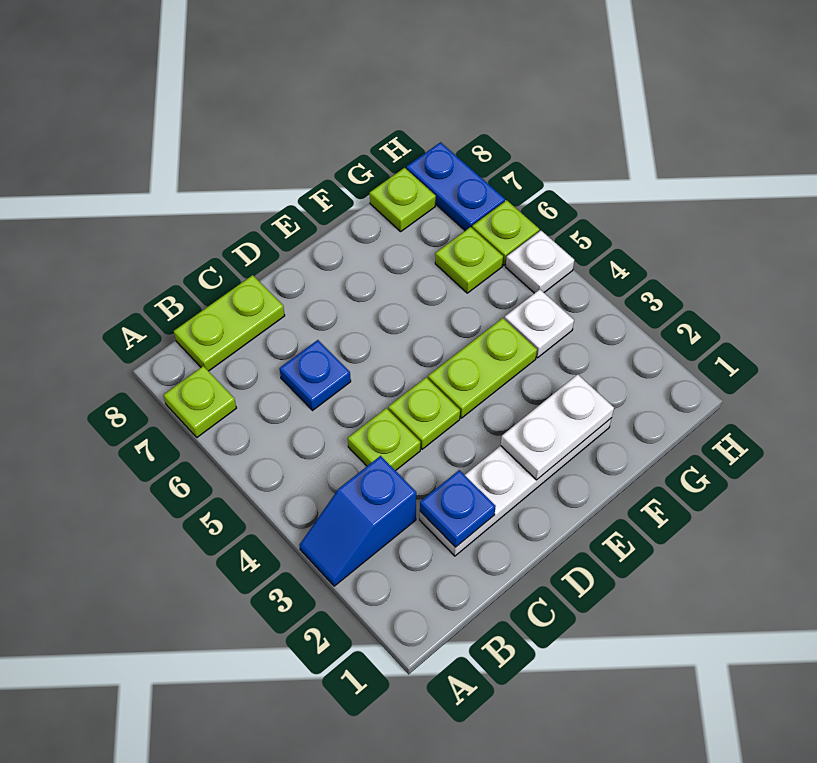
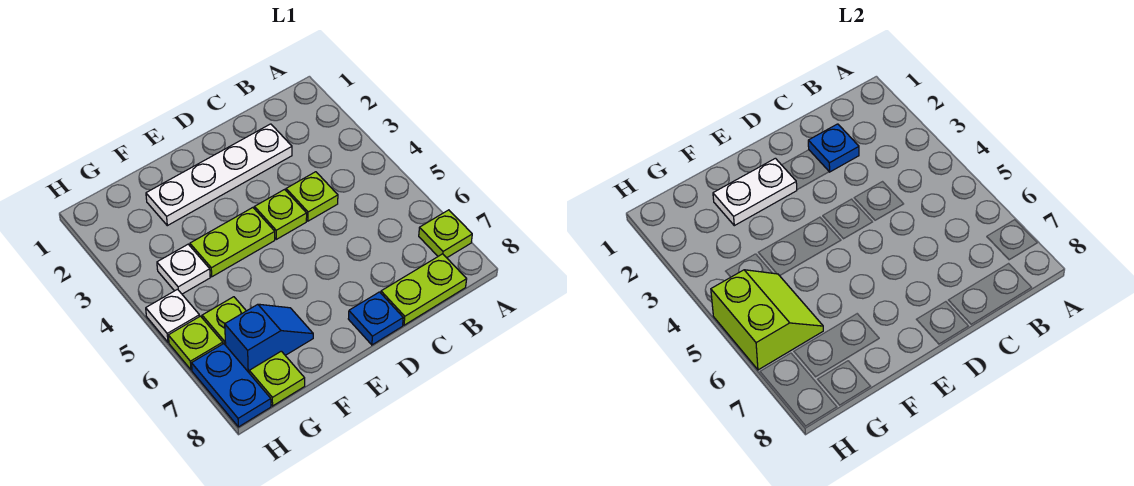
blue slope A3:B3 level 1 top B -> blue slope F7:G7 level 1 top G
blue plate C6 level 1 -> blue plate D8 level 1
none -> lime slope G5:H6 level 2 top H

